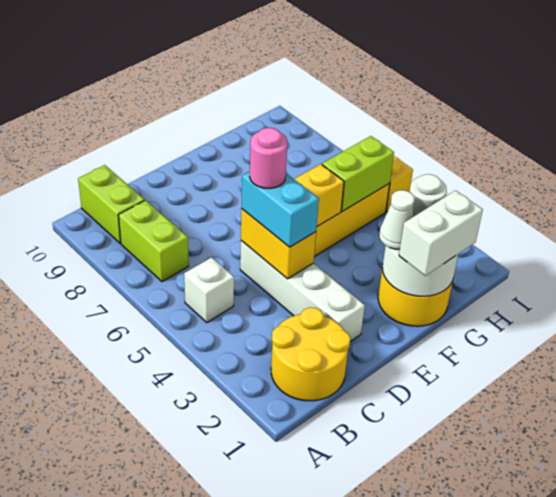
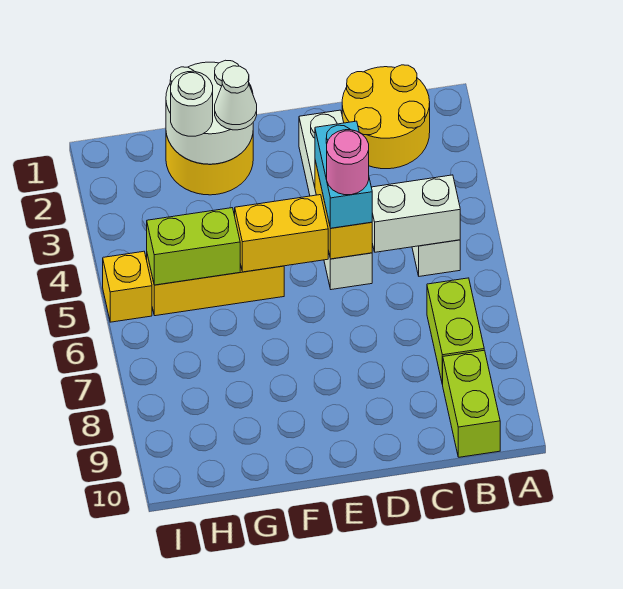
white brick F1:G1 level 3 -> white brick B5:C5 level 2

